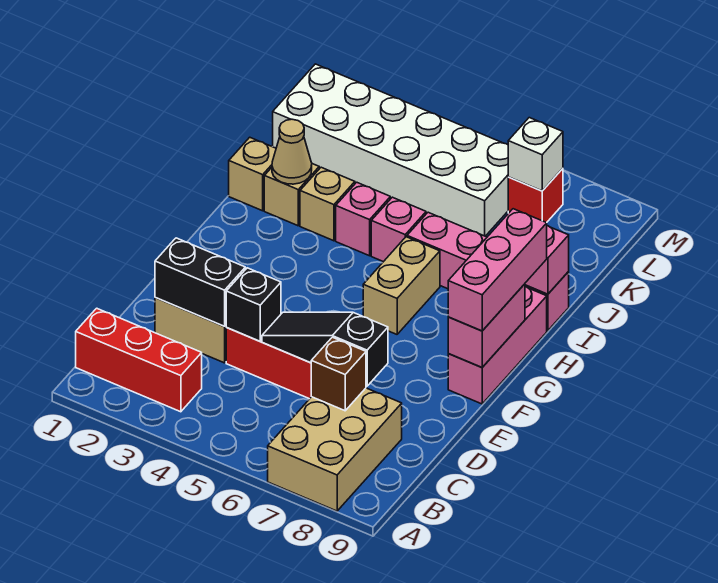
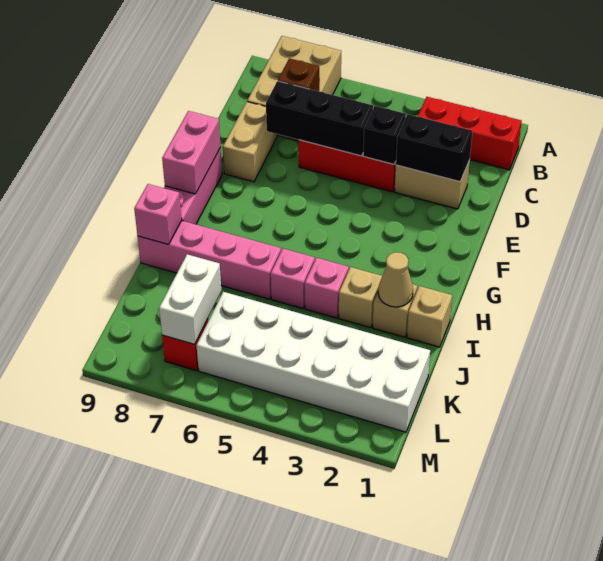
black slope D5:D7 level 2 top 7 -> black brick D5:D7 level 2
pink brick F9:H9 level 3 -> none
tan brick G6:H6 level 1 -> tan brick D8:E8 level 1
white brick L7 level 2 -> white brick K7:L7 level 2

